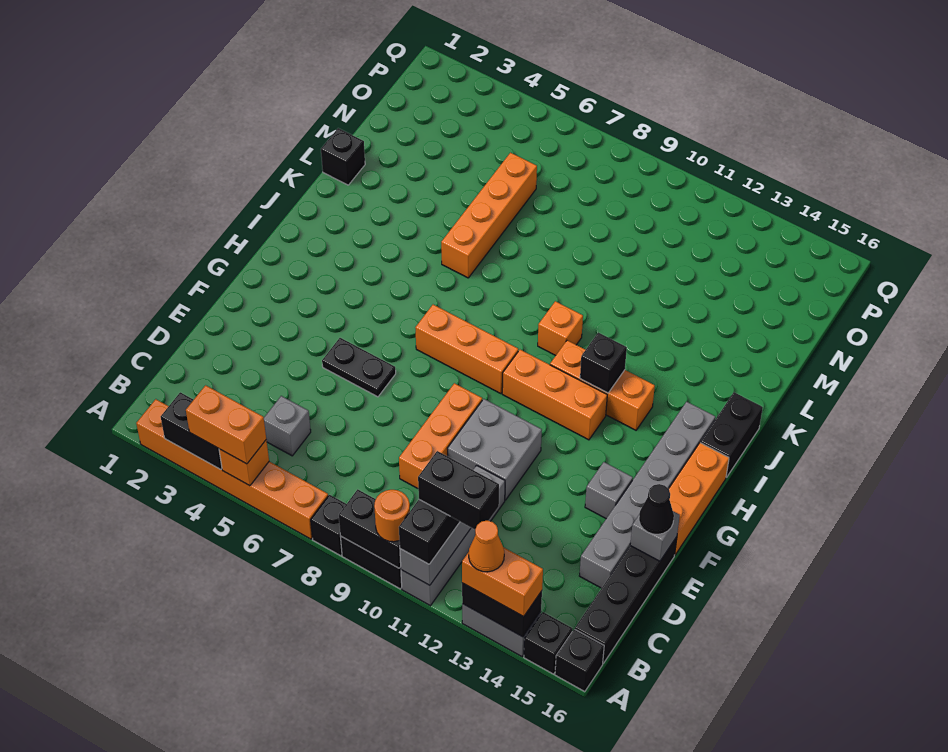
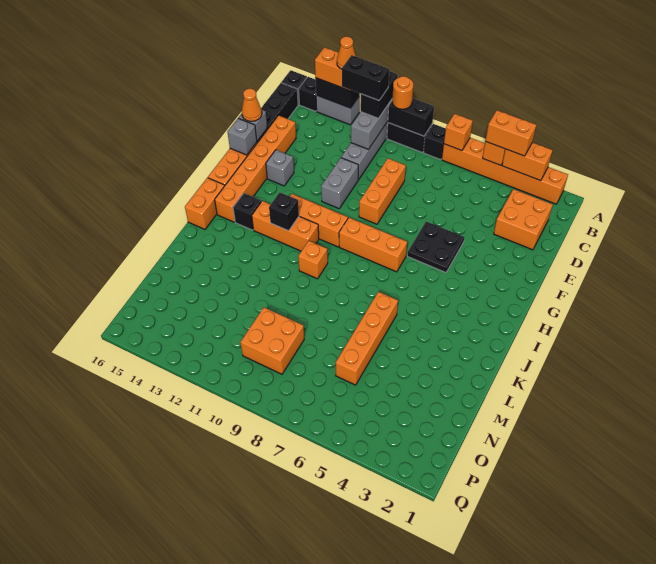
black brick A3:A4 level 2 -> orange brick A3:A4 level 2
none -> orange brick A7 level 2
none -> orange brick C2:D3 level 1
grey brick C5 level 1 -> grey brick F16 level 2
grey brick D15:I15 level 1 -> orange brick D15:I15 level 1
grey brick E10:F11 level 1 -> grey brick E11:F11 level 1
black cone E16 level 3 -> orange cone E16 level 3
black plate F5:F6 level 1 -> black plate F5:G6 level 1
black brick I16:J16 level 1 -> orange brick I16:J16 level 1
black brick L1 level 1 -> black brick I14 level 1
none -> orange brick N9:O10 level 1

